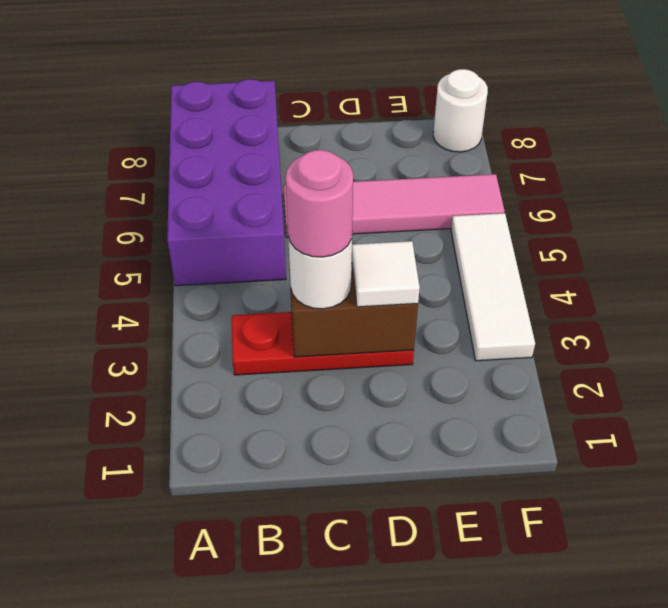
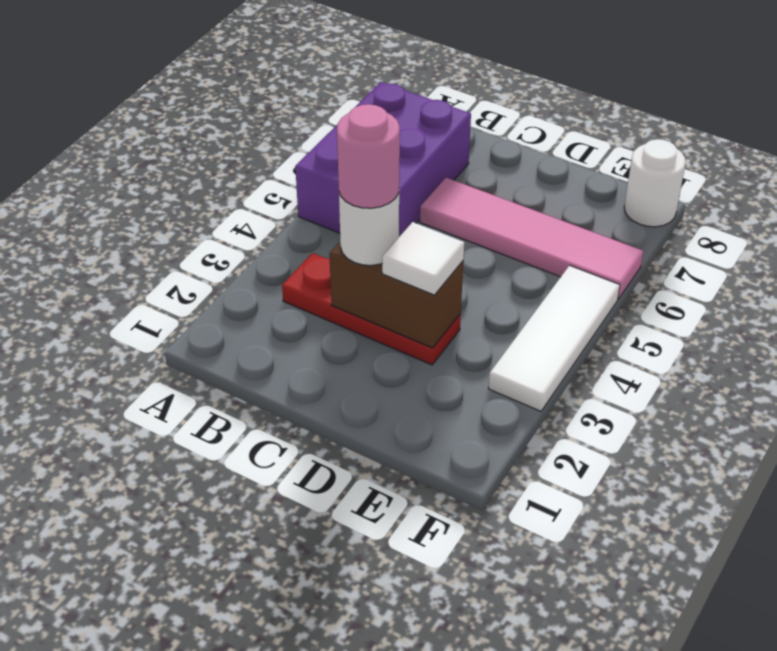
purple brick A5:B8 level 1 -> purple brick A5:B7 level 1

